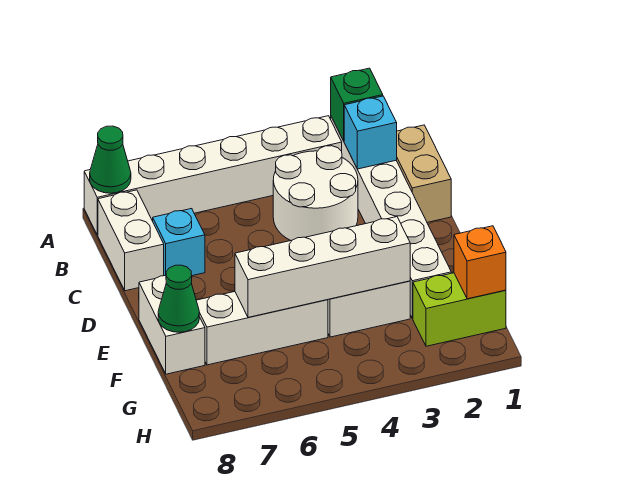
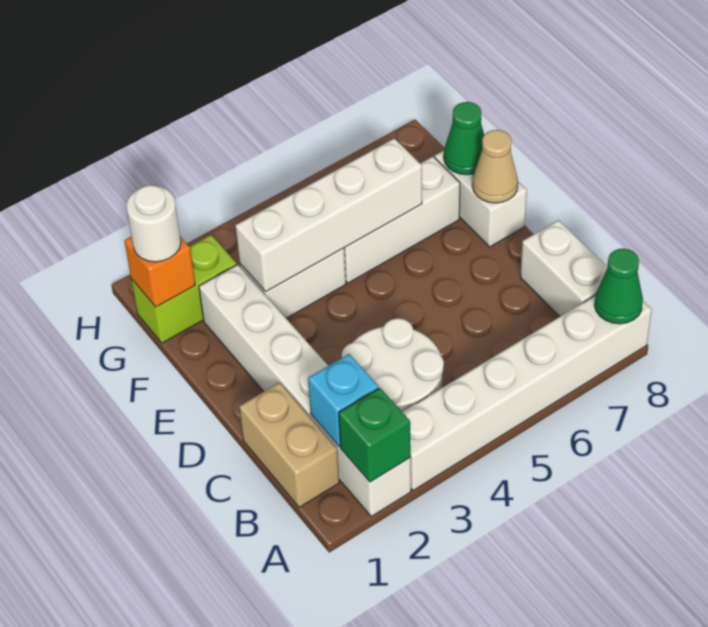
cyan brick C7 level 1 -> none
none -> tan cone E8 level 2
none -> white round brick G1 level 3

